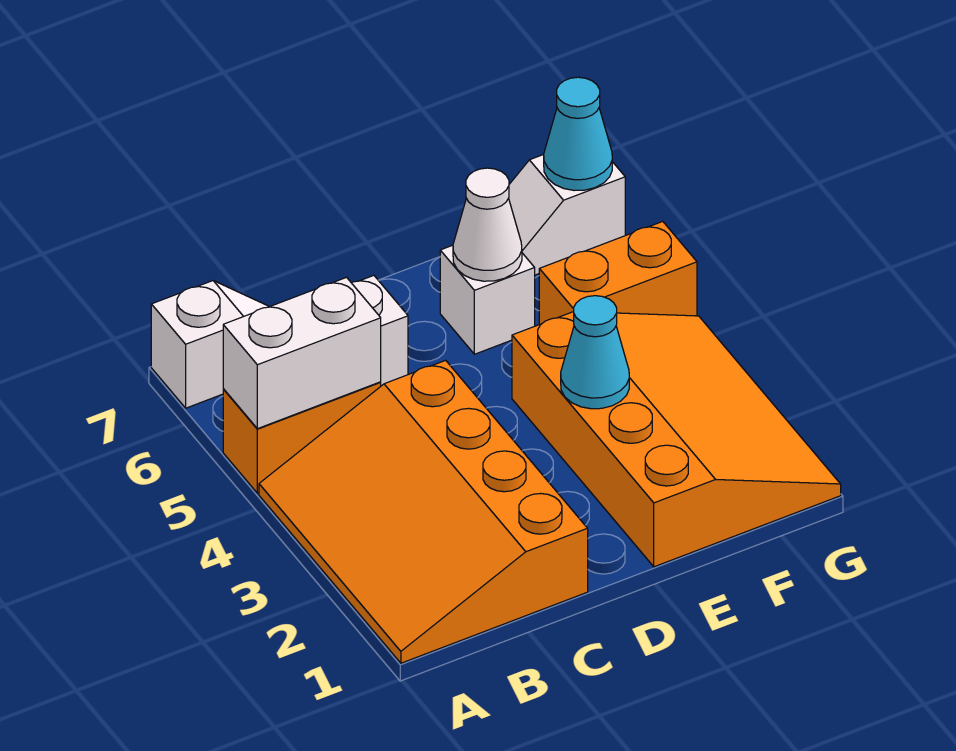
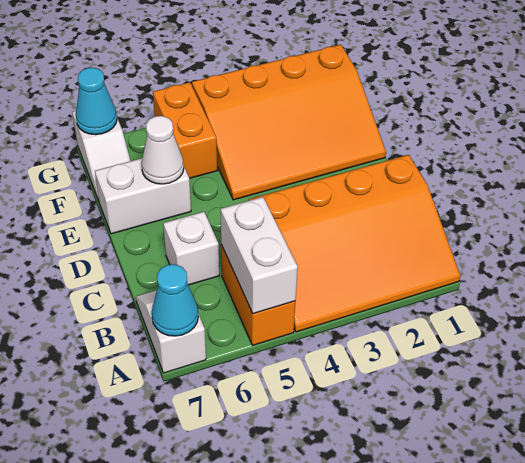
orange slope E1:G4 level 1 top E -> orange slope E1:G4 level 1 top G
cyan cone E3 level 2 -> cyan cone A7 level 2
white brick E6 level 1 -> white brick E6:E7 level 1

